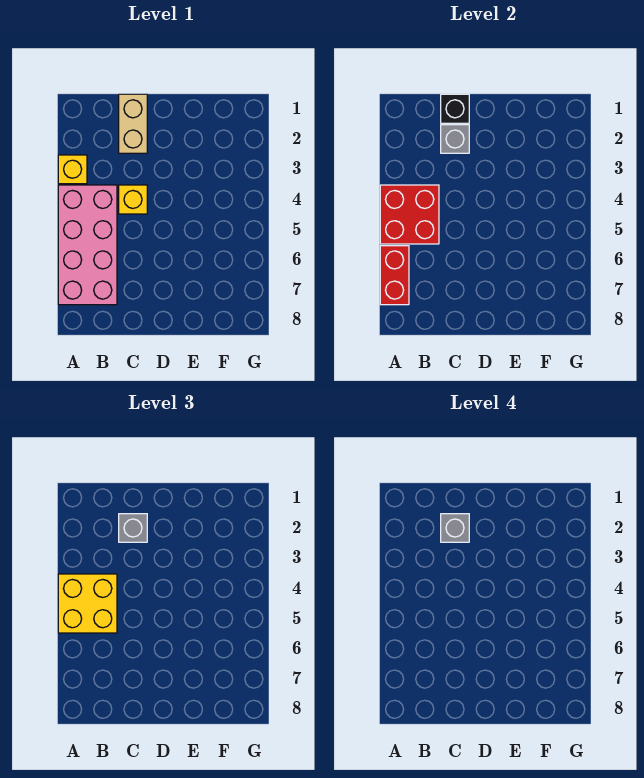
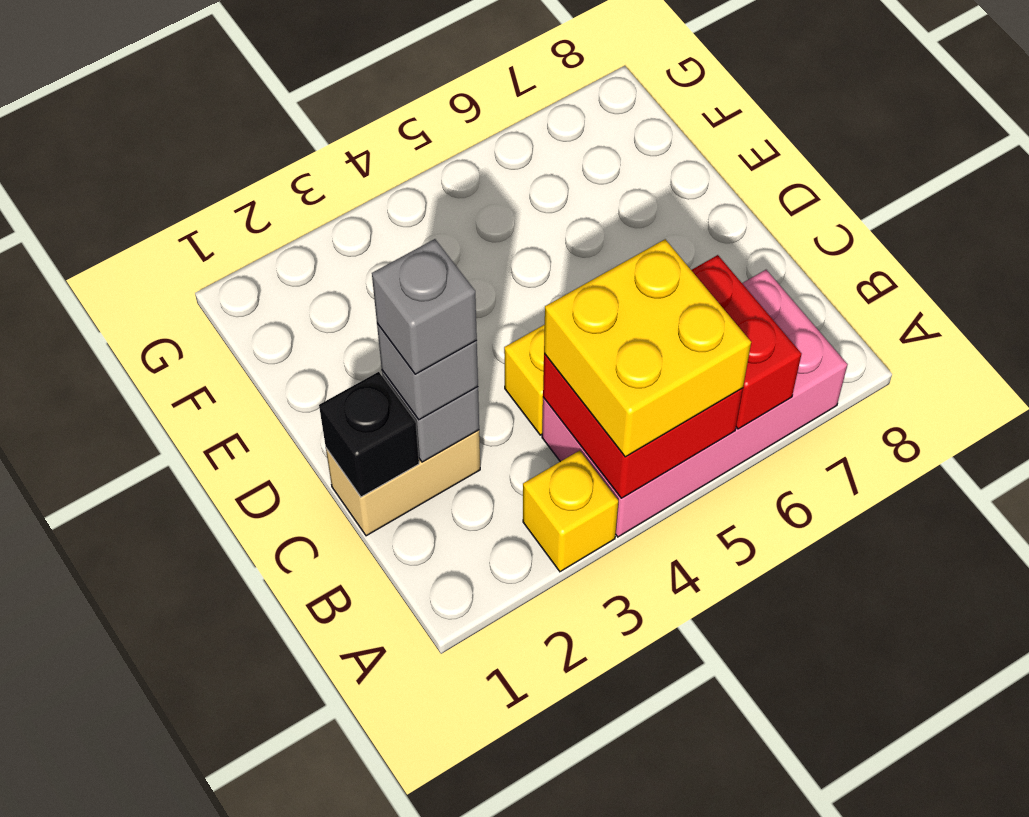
red brick A6:A7 level 2 -> red brick A6:B6 level 2

